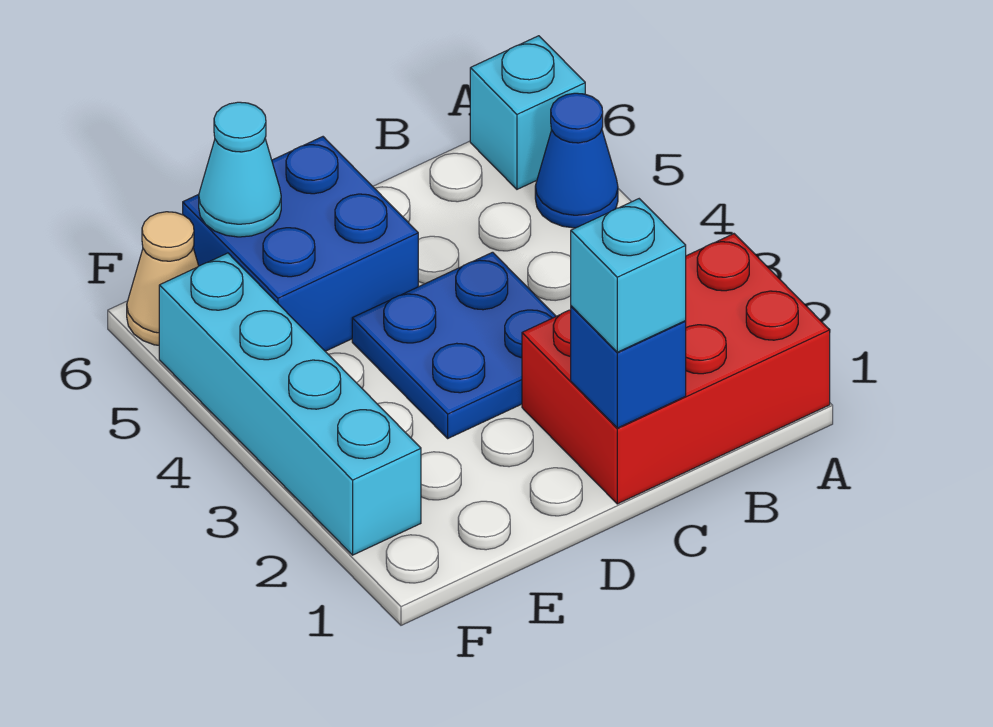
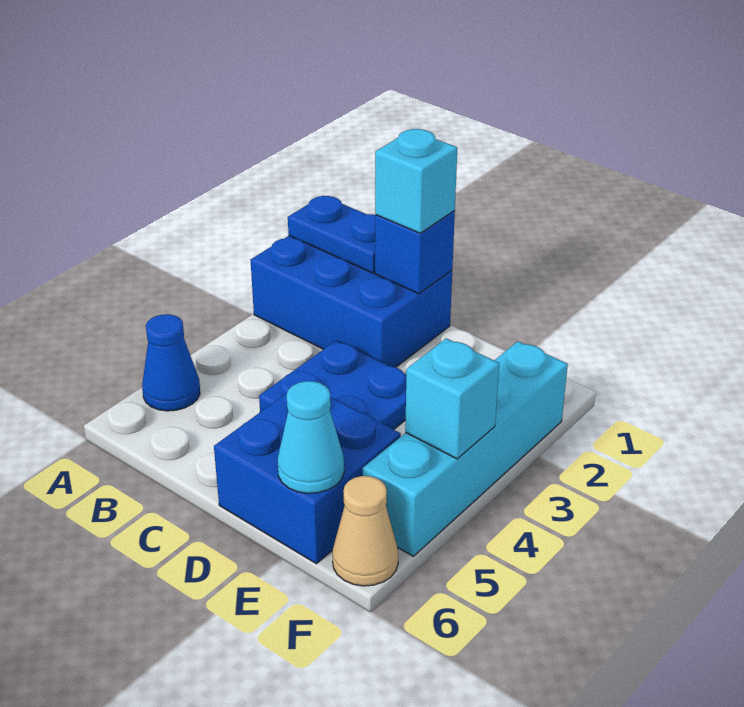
red brick A1:C2 level 1 -> blue brick A1:C2 level 1
none -> blue plate A1:B1 level 2
cyan brick A6 level 1 -> cyan brick F4 level 2

